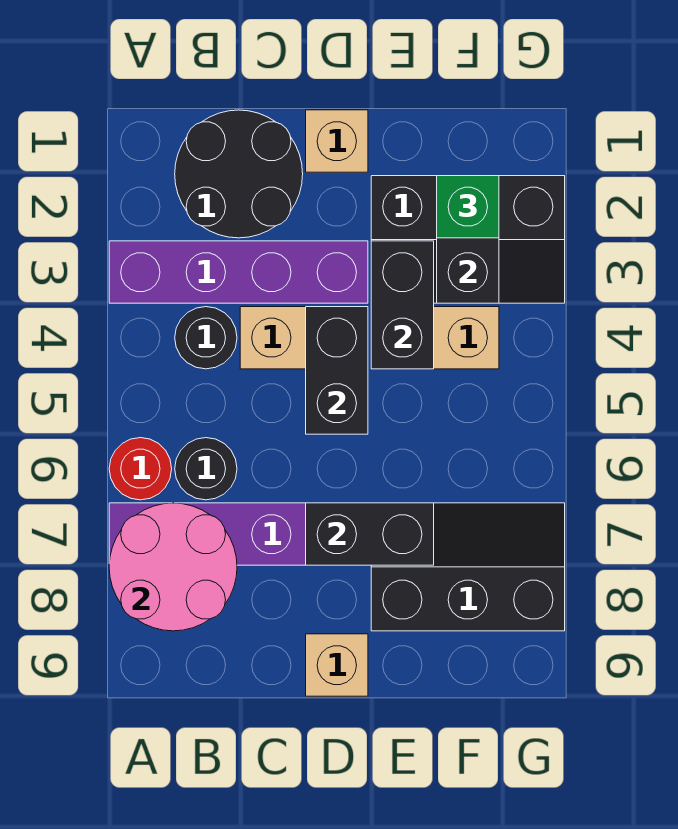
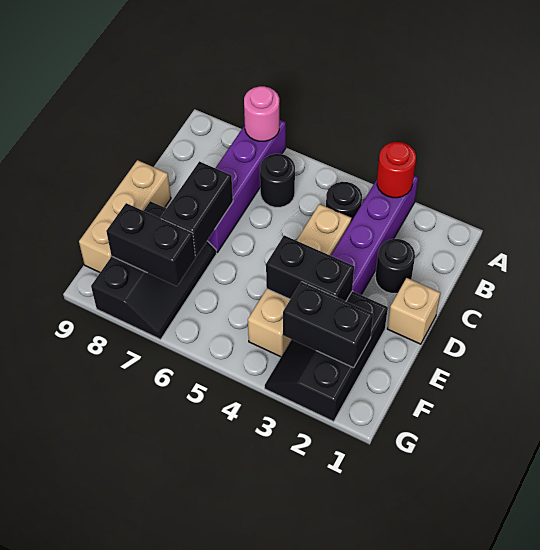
red round brick A6 level 1 -> red round brick A3 level 2
pink round brick A7:B8 level 2 -> pink round brick A7 level 2
black round brick B1:C2 level 1 -> black round brick C2 level 1
black brick D4:D5 level 2 -> black brick F7:F8 level 2
tan brick D9 level 1 -> tan brick D9:F9 level 1
green brick F2 level 3 -> none

